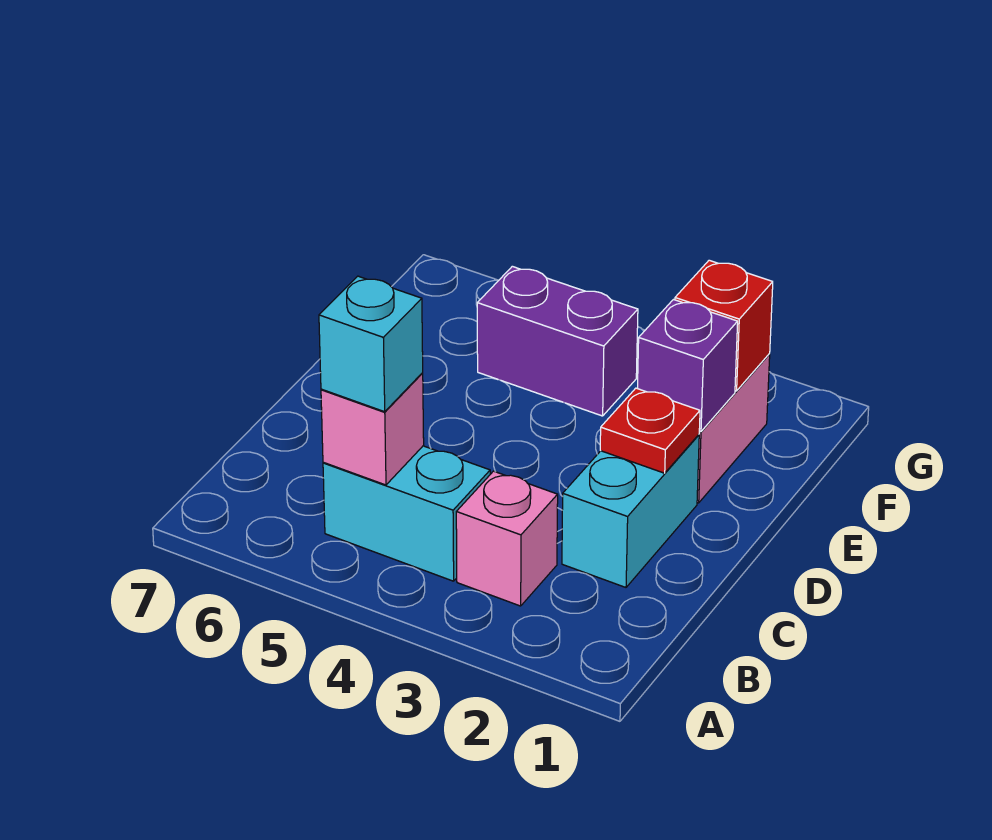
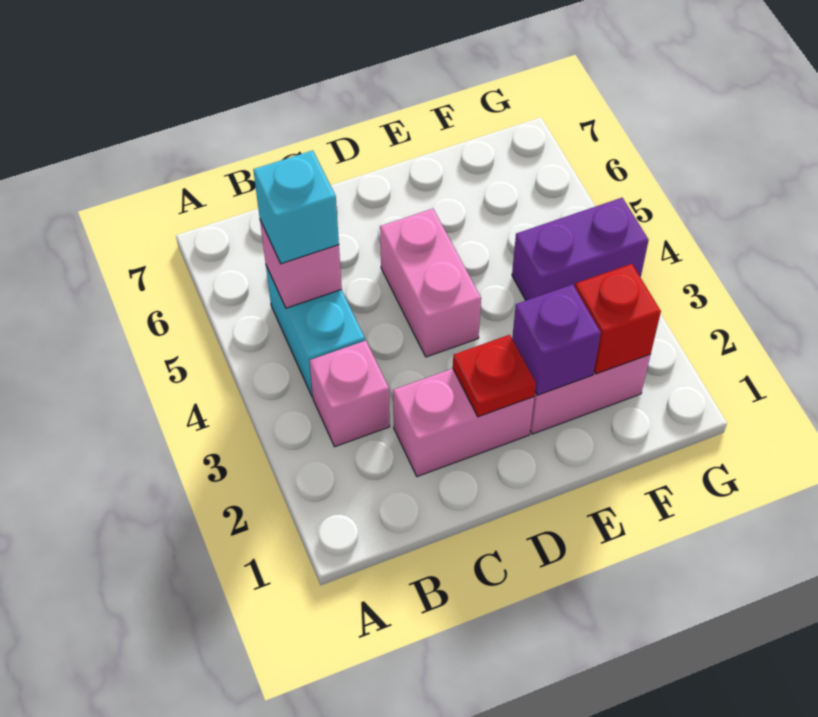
cyan brick C2:D2 level 1 -> pink brick C2:D2 level 1
none -> pink brick D4:D5 level 1
purple brick F4:F5 level 1 -> purple brick F4:G4 level 1

